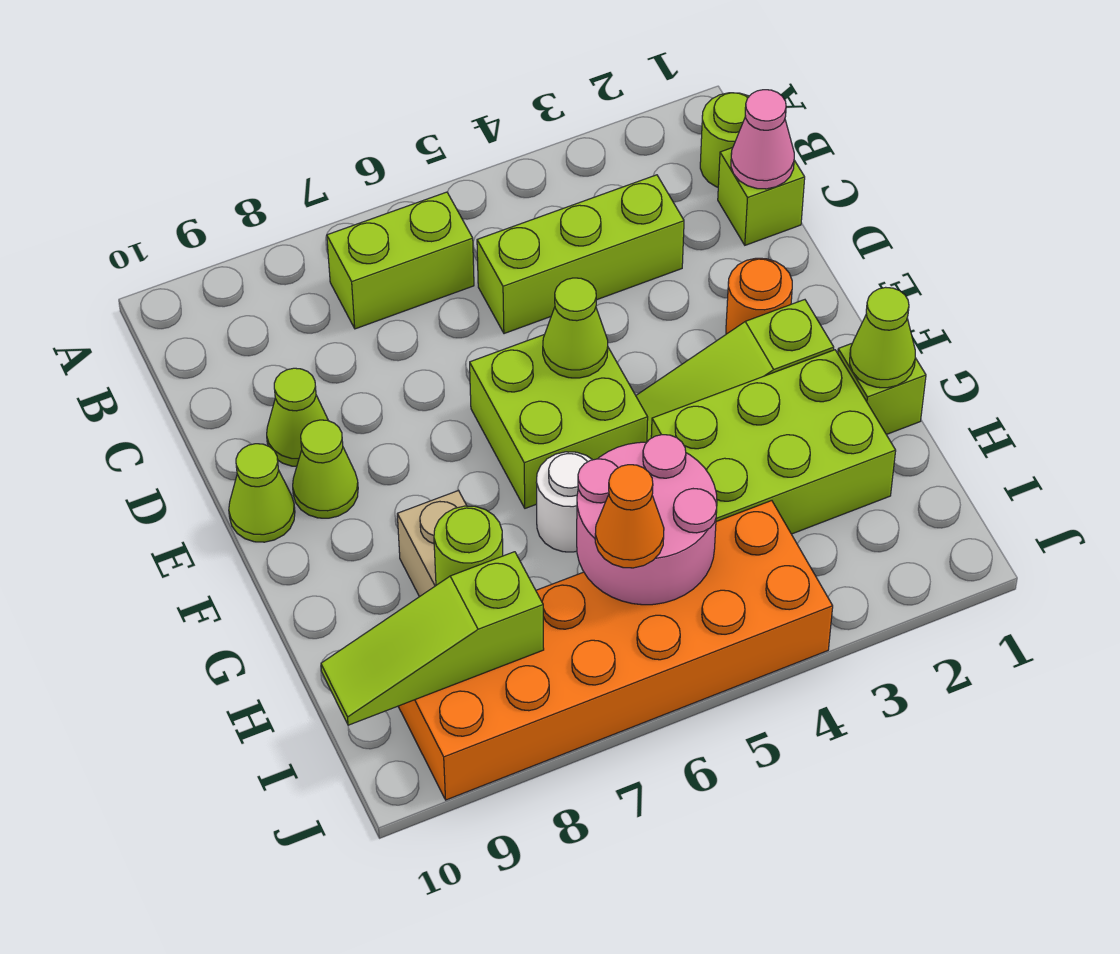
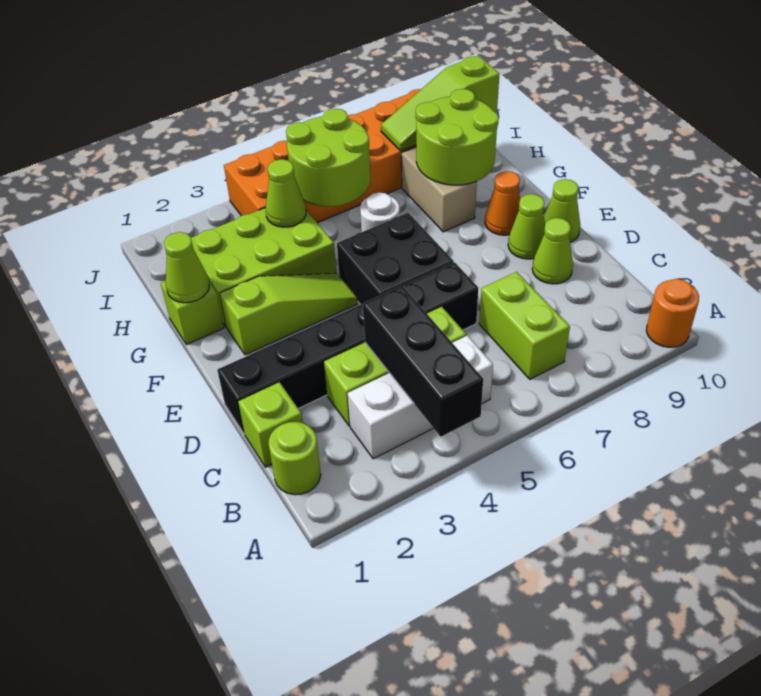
none -> black brick A4:C4 level 2
none -> white brick B3:B5 level 1
lime brick B6:B7 level 1 -> lime brick B7:C7 level 1
pink cone C1 level 2 -> none
none -> black brick D1:D6 level 1
orange round brick E2 level 1 -> orange round brick A10 level 1
lime brick E5:F6 level 1 -> black brick E5:F6 level 1
lime cone E5 level 2 -> lime cone H4 level 2
pink round brick H5:I6 level 2 -> lime round brick H5:I6 level 2
lime round brick H8 level 2 -> lime round brick G8:H9 level 2
orange cone I6 level 3 -> orange cone F9 level 1
lime slope I8:I10 level 2 top 8 -> lime slope I8:I10 level 2 top 10

